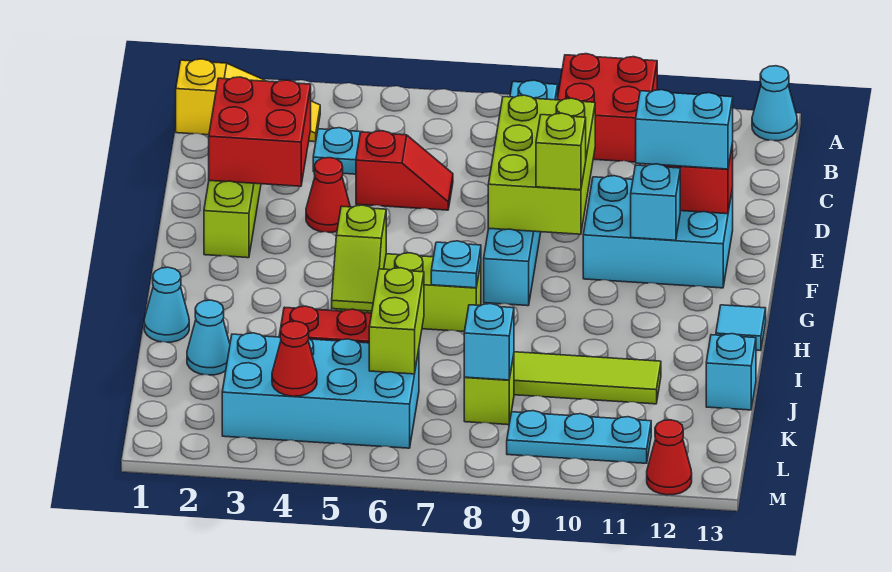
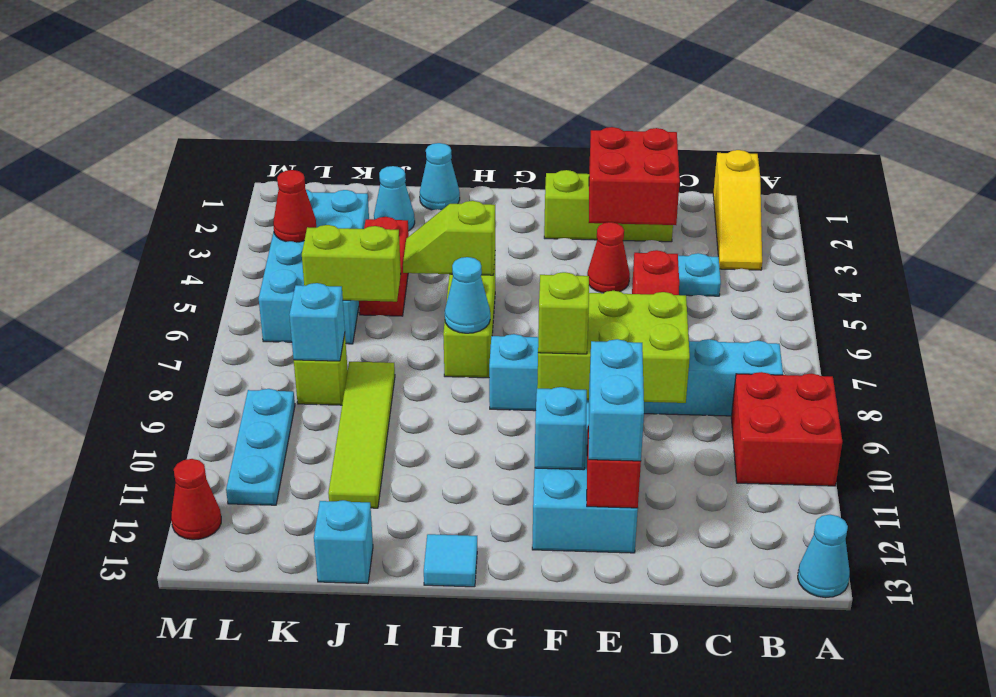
cyan plate H7 level 2 -> cyan cone H7 level 2

